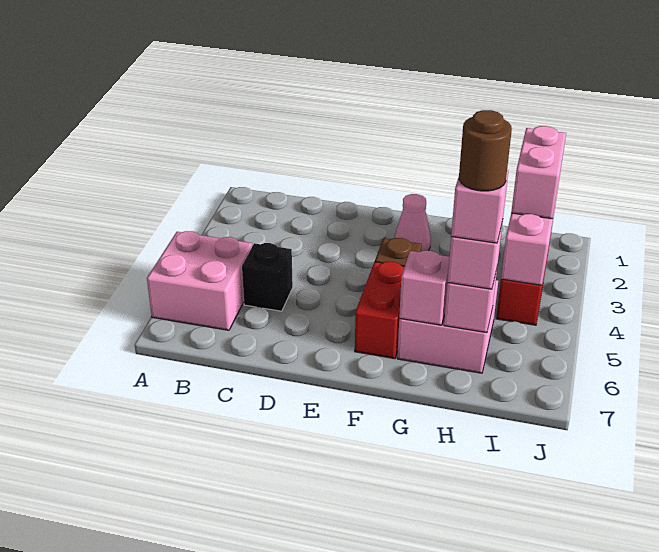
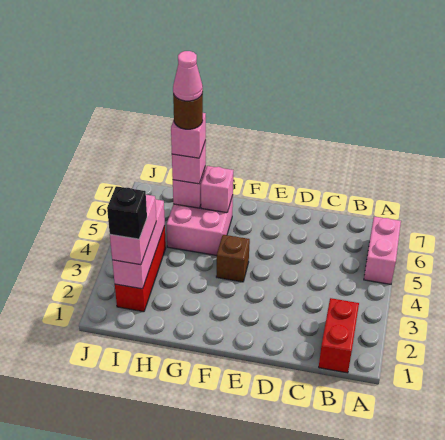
pink brick A5:B6 level 1 -> pink brick A5:A6 level 1
black brick C5 level 1 -> black brick I2 level 4
pink cone F2 level 1 -> pink cone H6 level 6
red brick F5:F6 level 1 -> red brick B1:B2 level 1

